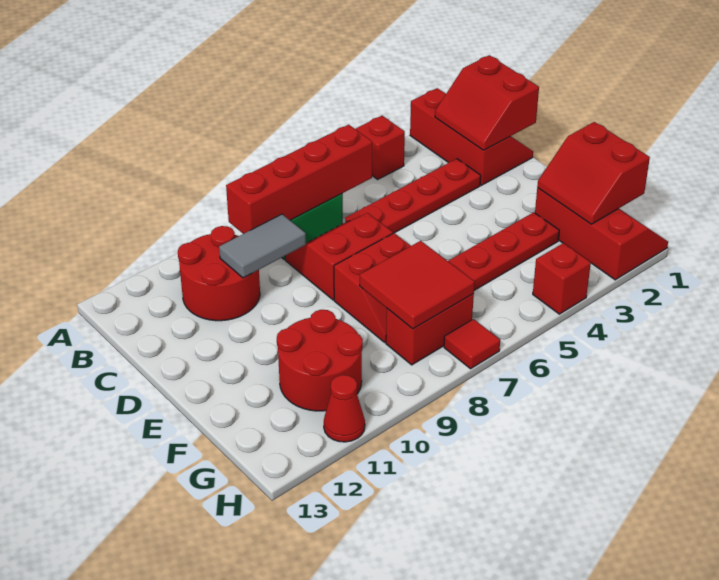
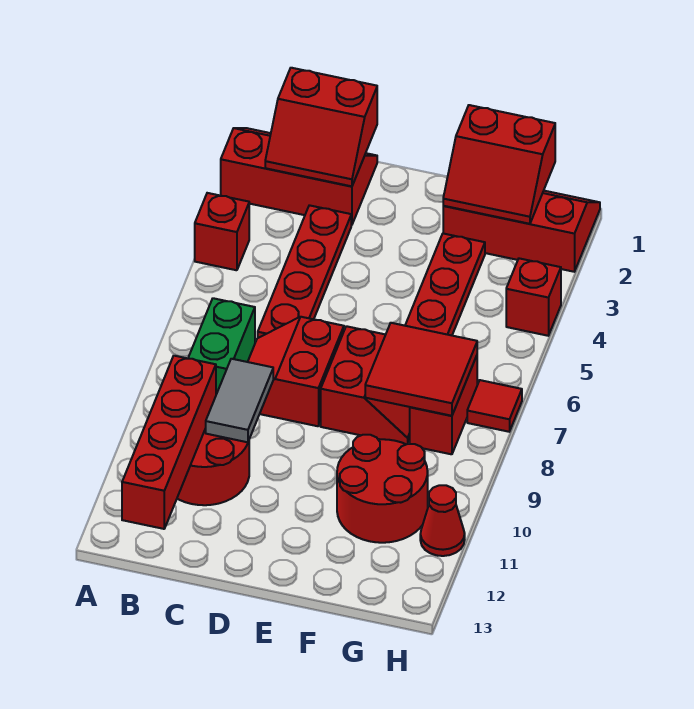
red brick B6:B9 level 2 -> red brick B10:B13 level 2

